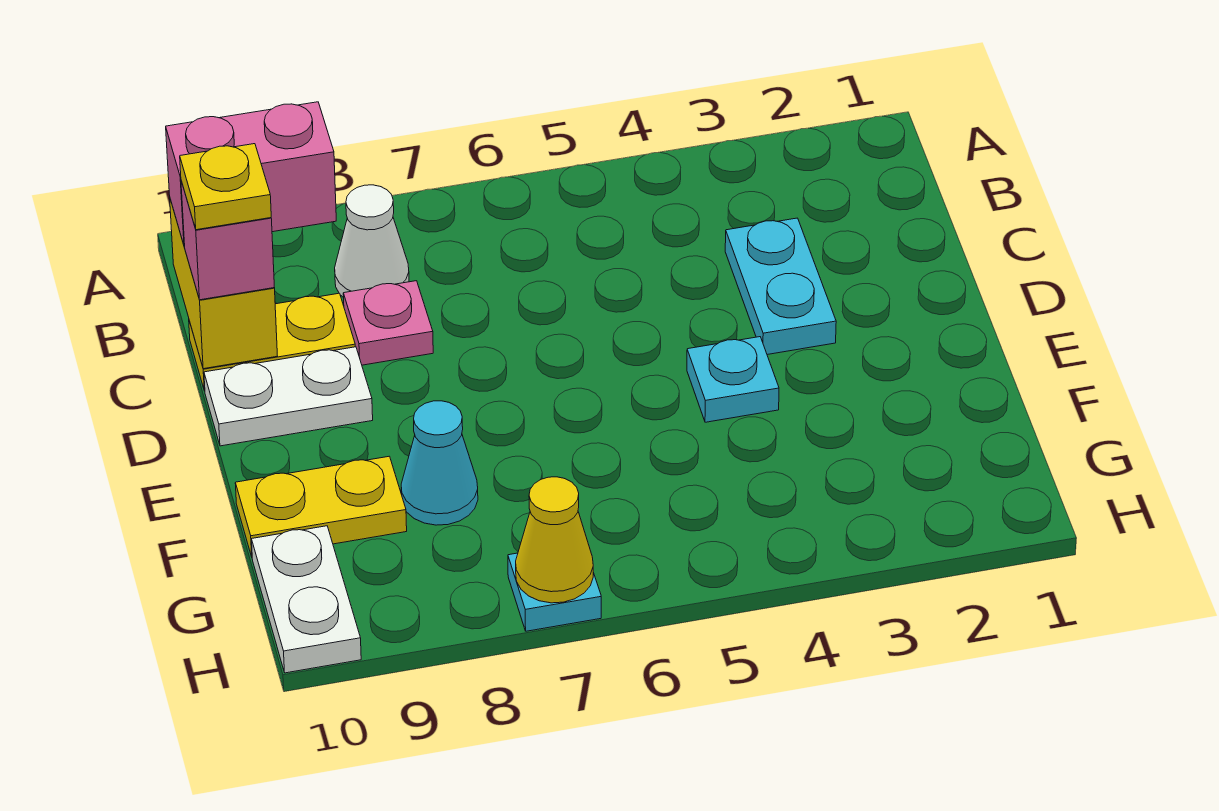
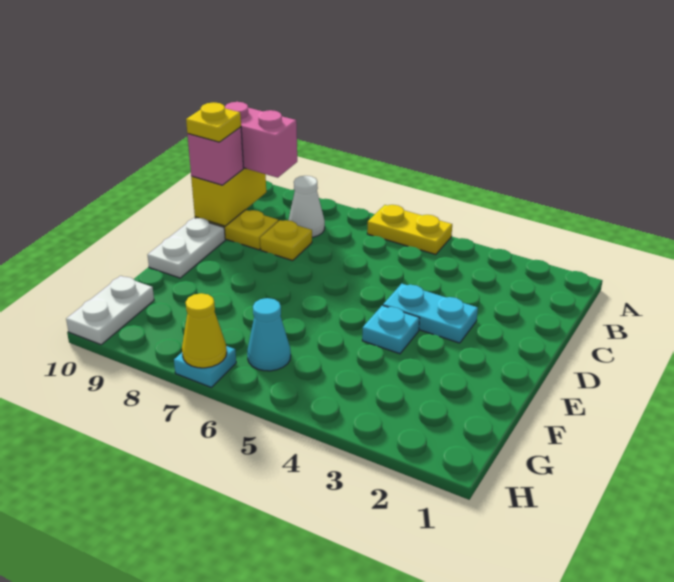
cyan plate C3:D3 level 1 -> cyan plate D3:D4 level 1
pink plate C8 level 1 -> yellow plate C8 level 1
white plate D9:D10 level 1 -> white plate D10:E10 level 1
cyan cone F8 level 1 -> cyan cone G6 level 1
yellow plate F9:F10 level 1 -> yellow plate A5:A6 level 1

